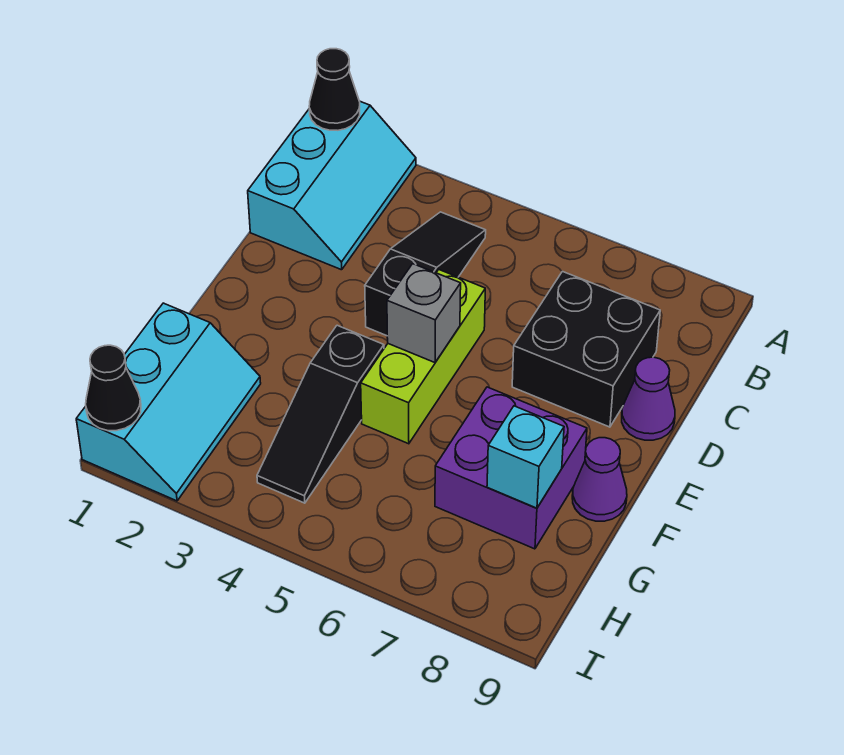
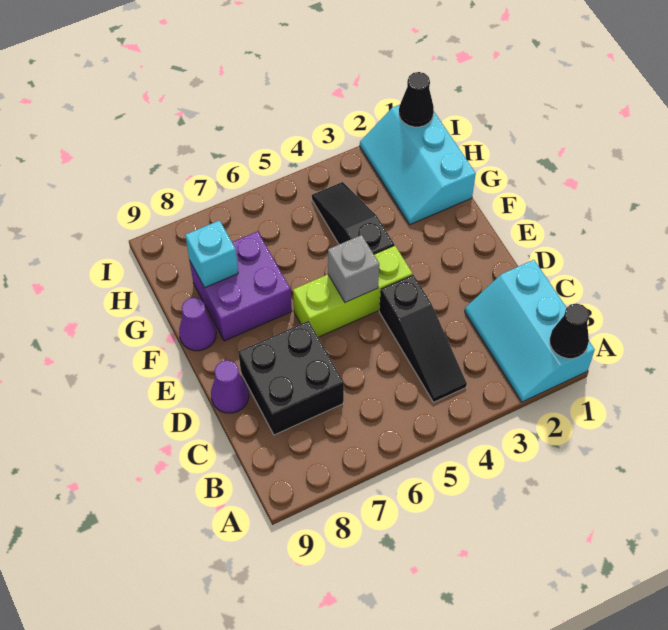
lime brick D5:F5 level 1 -> lime brick E4:E6 level 1

